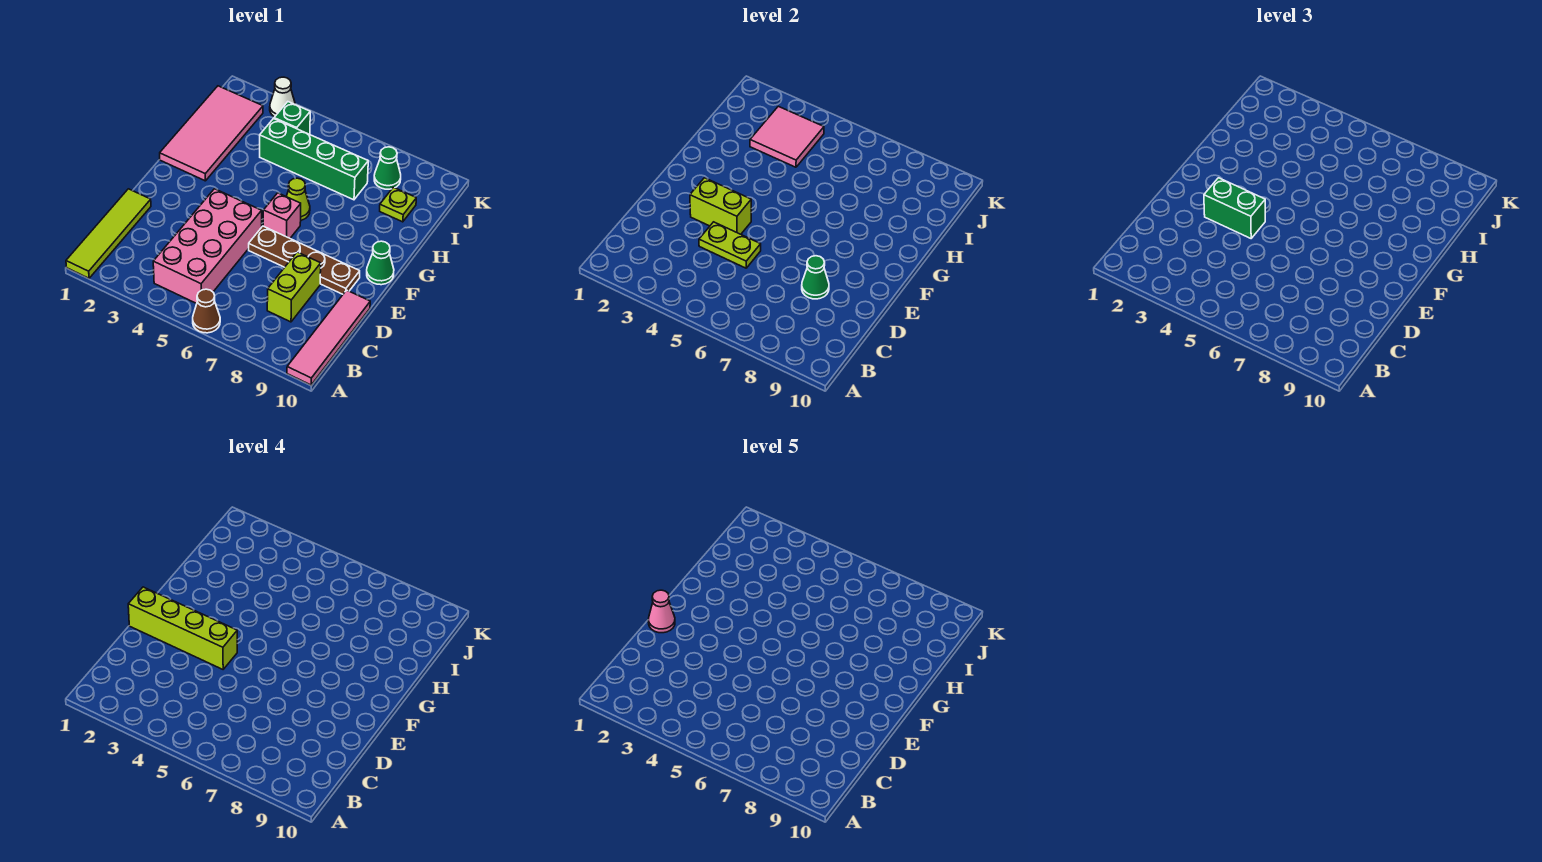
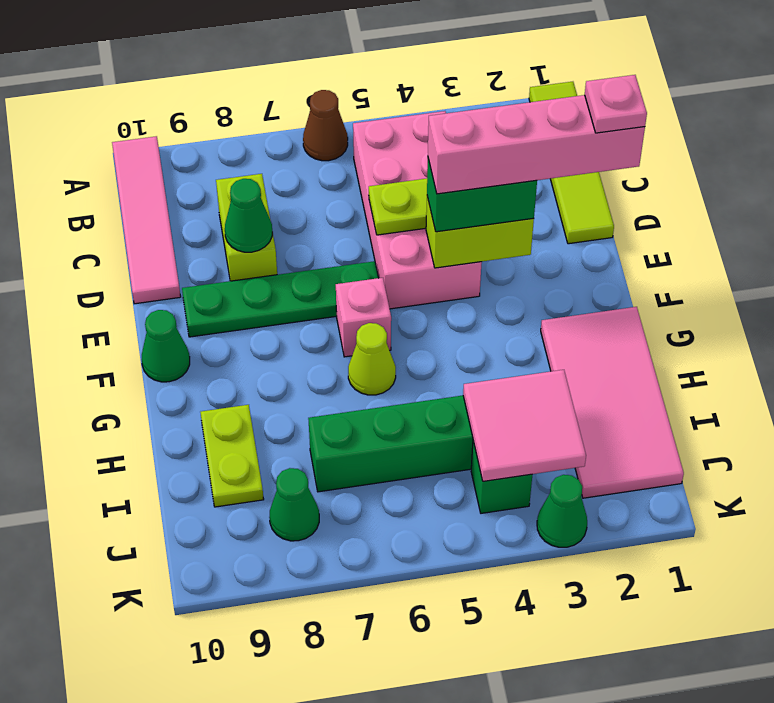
lime brick E1:E4 level 4 -> pink brick E1:E4 level 4
pink cone E1 level 5 -> pink plate E1 level 5
brown plate E6:E9 level 1 -> green plate E6:E9 level 1
lime plate I9 level 1 -> lime plate H9:I9 level 1
white cone K3 level 1 -> green cone K3 level 1

